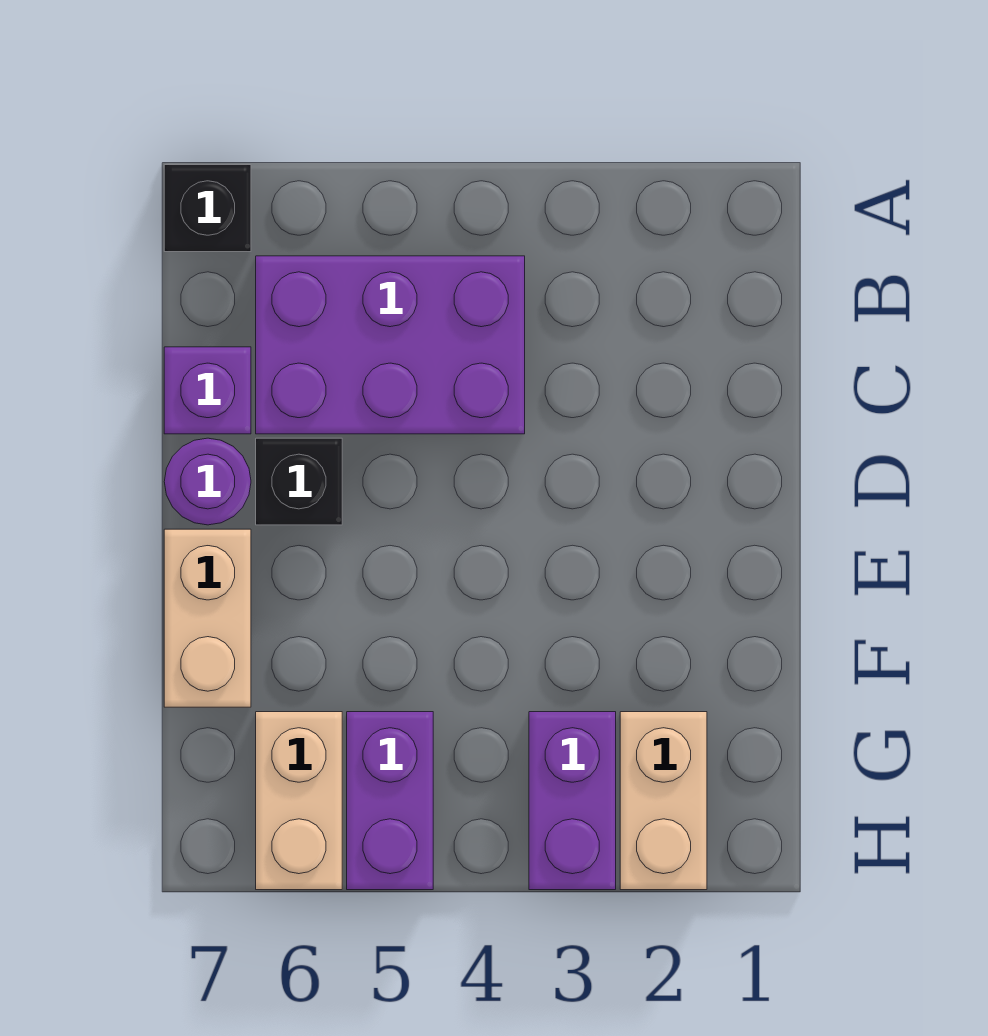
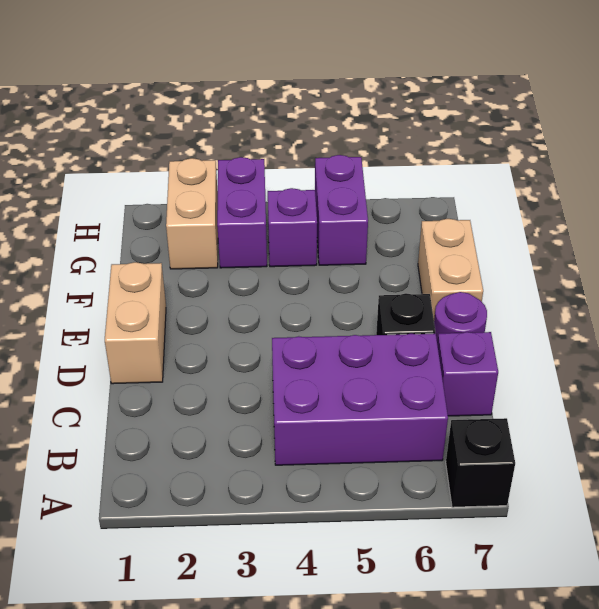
none -> purple brick G4 level 1
tan brick G6:H6 level 1 -> tan brick D1:E1 level 1

